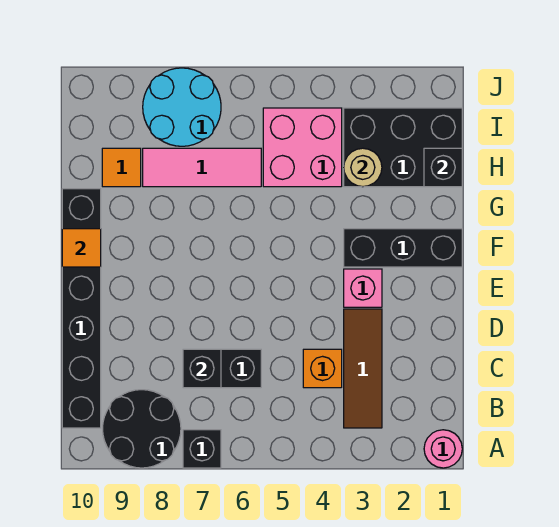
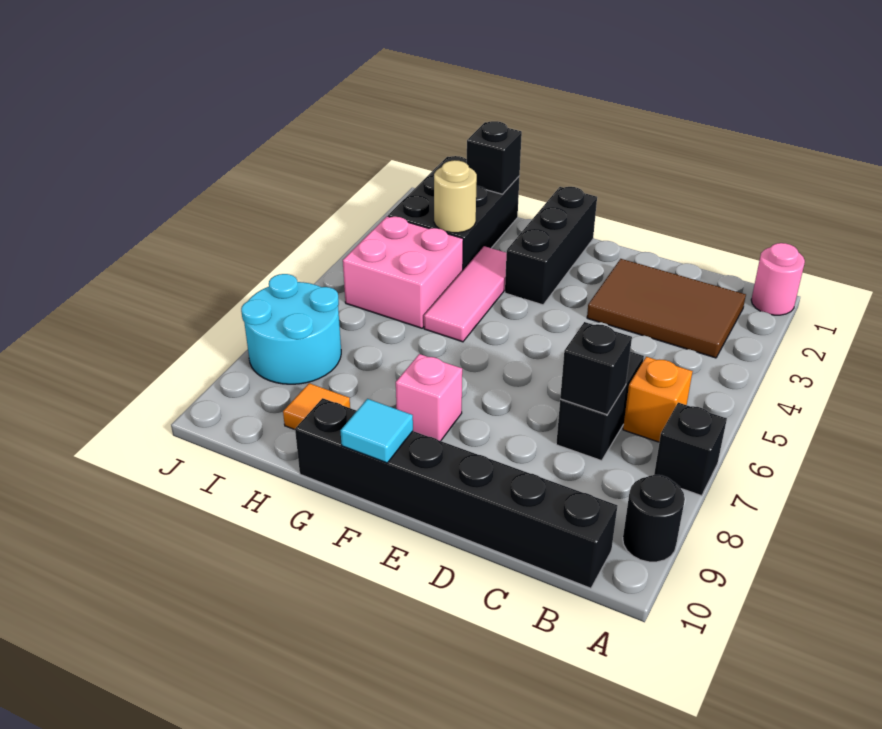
black round brick A8:B9 level 1 -> black round brick A9 level 1
brown tile B3:D3 level 1 -> brown tile B2:D3 level 1
orange brick C4 level 1 -> orange brick B6 level 1
pink brick E3 level 1 -> pink brick F8 level 1
orange tile F10 level 2 -> cyan tile F10 level 2
pink tile H6:H8 level 1 -> pink tile G3:G5 level 1

